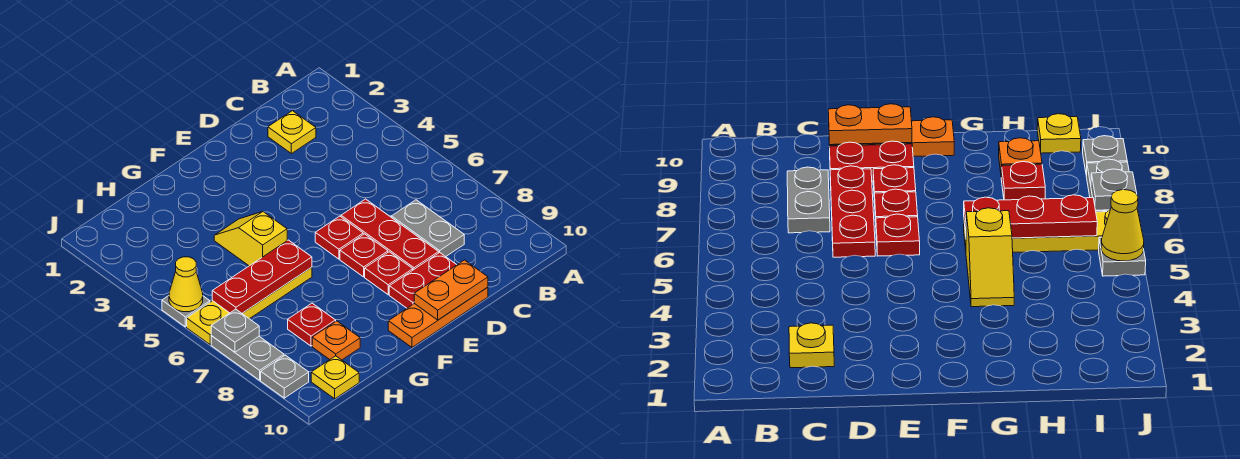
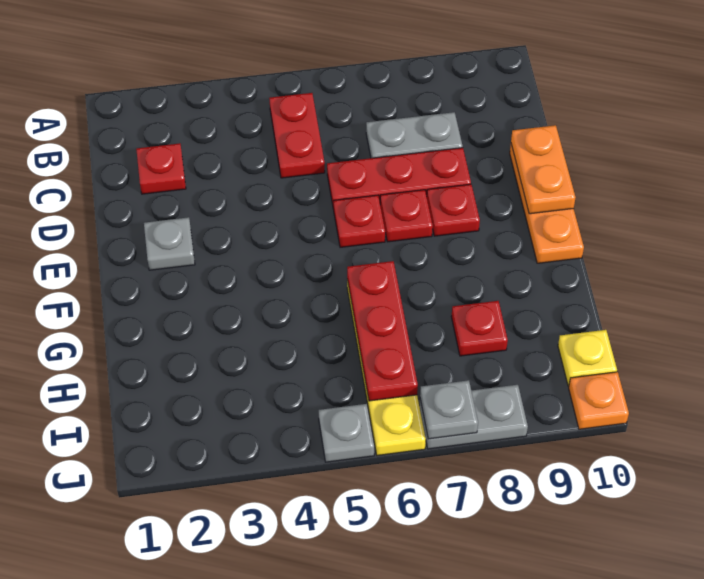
yellow plate C2 level 1 -> red plate C2 level 1
red plate D9:E9 level 1 -> red plate B5:C5 level 1
yellow slope G4:G5 level 1 top 5 -> none
orange plate H9 level 1 -> orange plate J10 level 1
yellow cone J5 level 2 -> none
grey plate J9 level 1 -> grey plate E2 level 1

